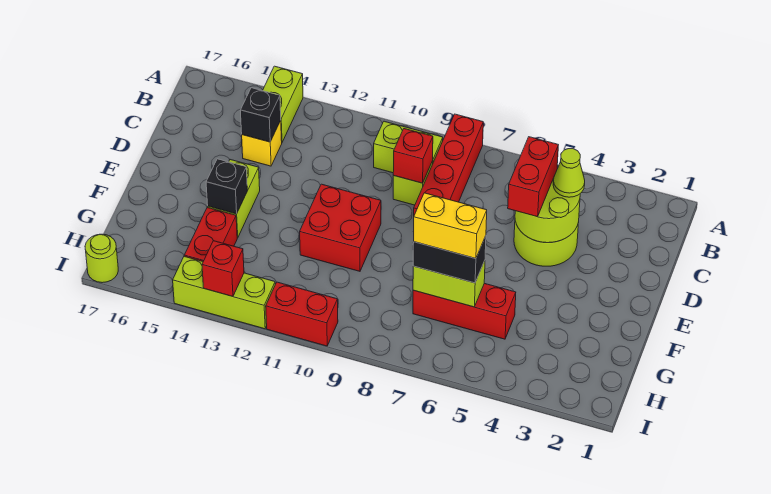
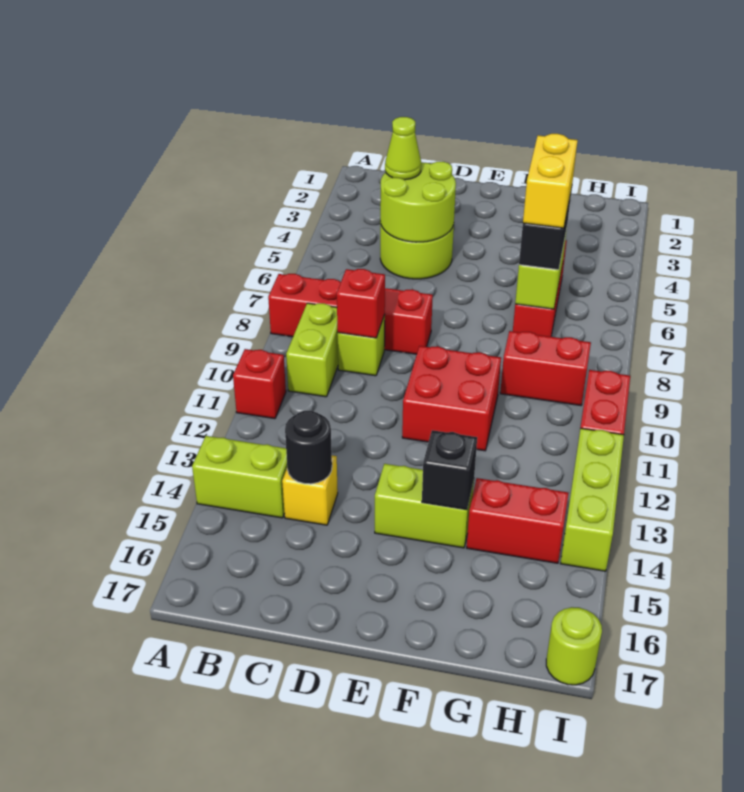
red brick C5:D5 level 3 -> red brick G9:H9 level 1
black brick C14 level 2 -> black round brick C14 level 2
red brick I13 level 2 -> red brick A11 level 1

